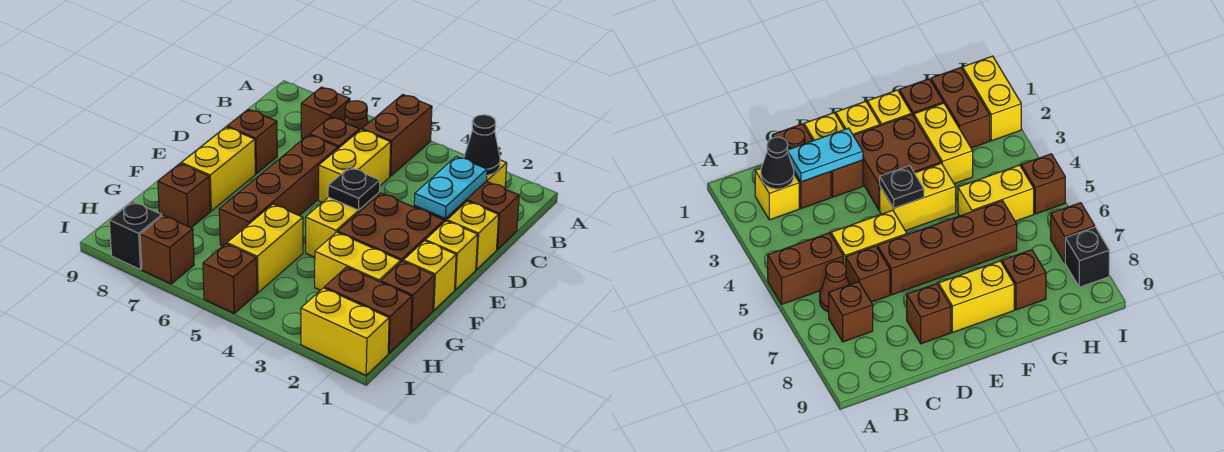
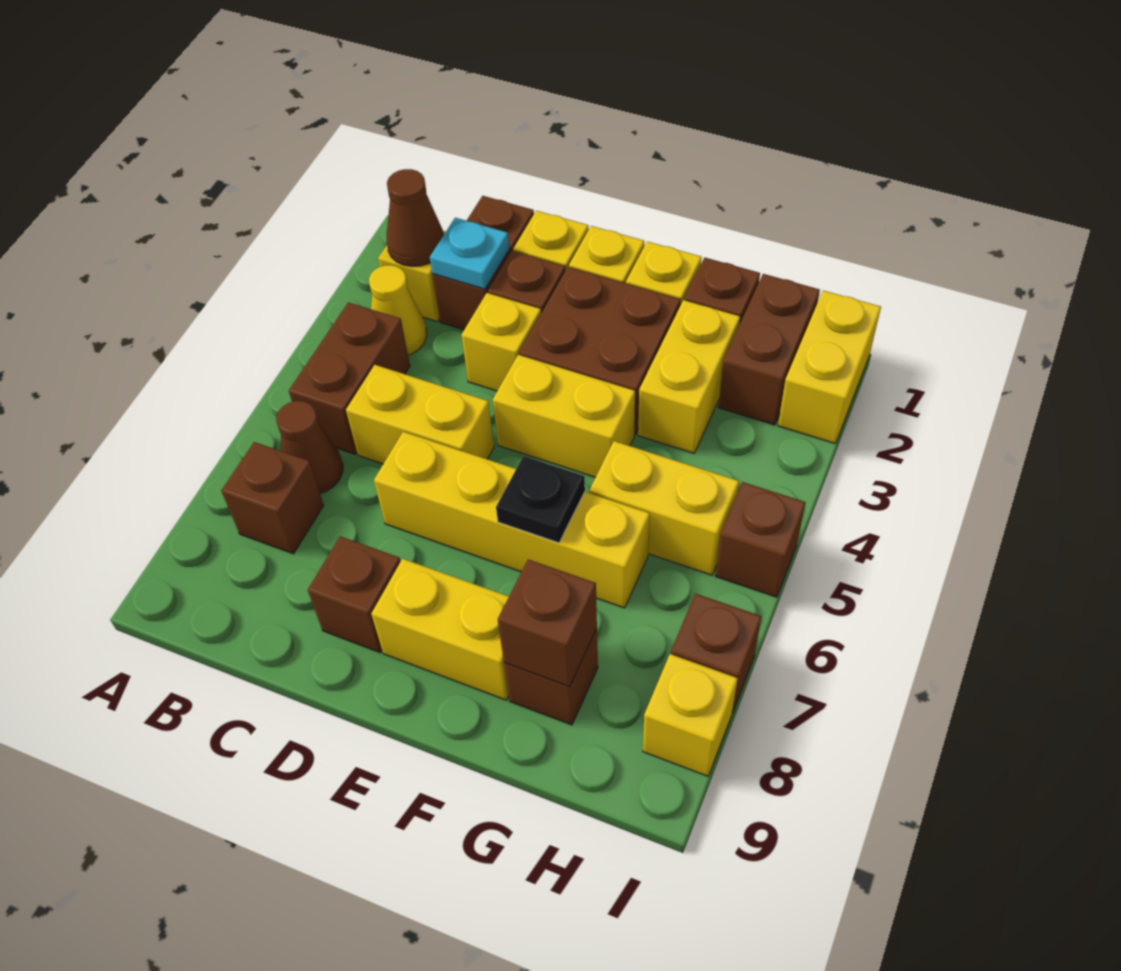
brown brick A5:B5 level 1 -> brown brick B4:B5 level 1
black cone B2 level 2 -> brown cone B2 level 2
none -> yellow cone B3 level 1
cyan plate C2:D2 level 2 -> cyan plate C2 level 2
brown brick C6 level 1 -> brown brick G8 level 2
none -> yellow brick D3 level 1
brown brick D6:G6 level 1 -> yellow brick D6:G6 level 1
black plate E4 level 2 -> black plate F6 level 2
black brick I8 level 1 -> yellow brick I8 level 1

